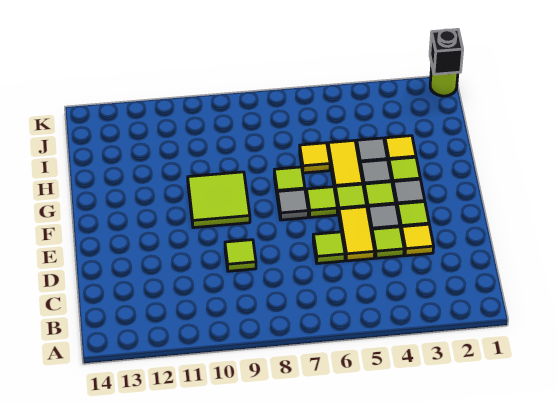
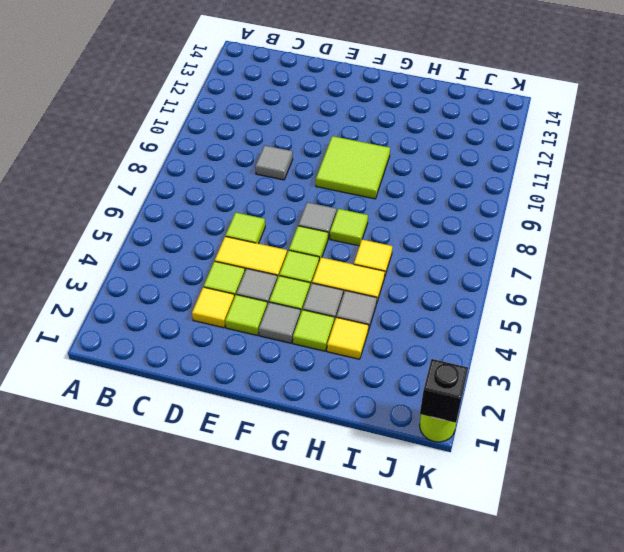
lime tile D9 level 1 -> grey tile D9 level 1

